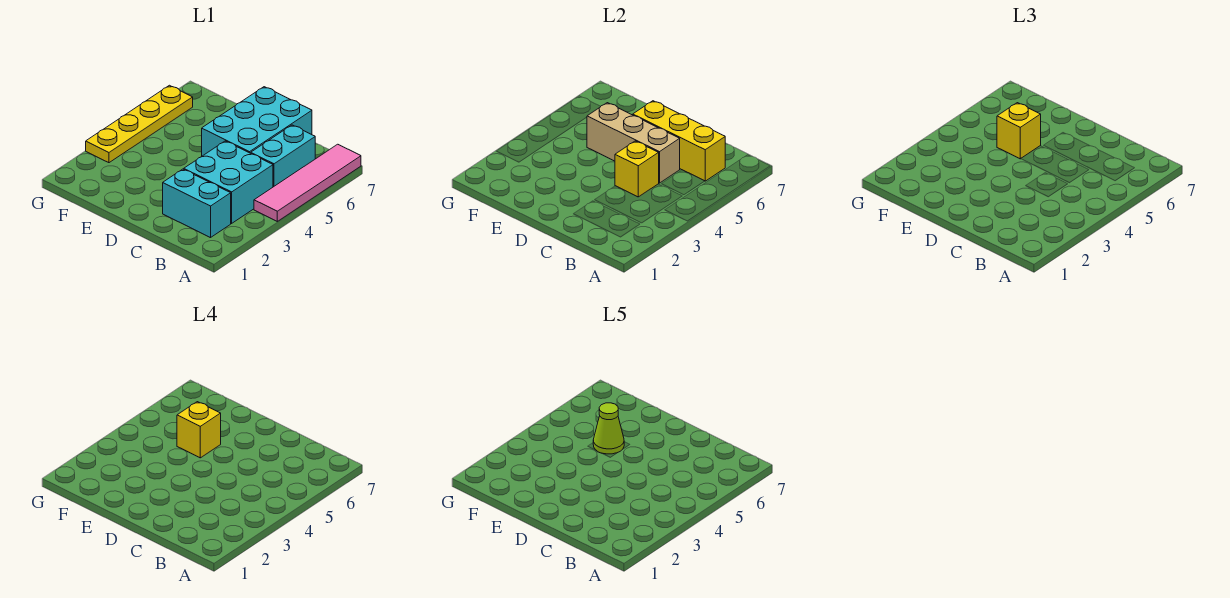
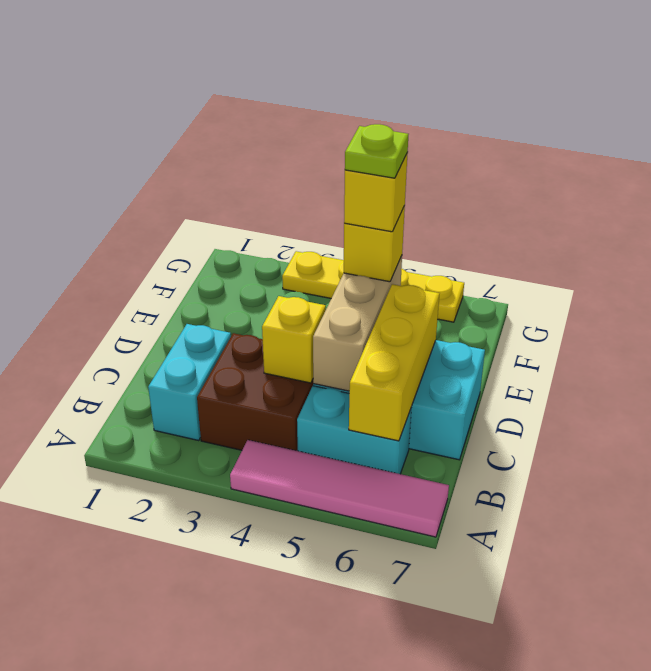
cyan brick B3:C4 level 1 -> brown brick B3:C4 level 1
lime cone E5 level 5 -> lime plate E5 level 5

